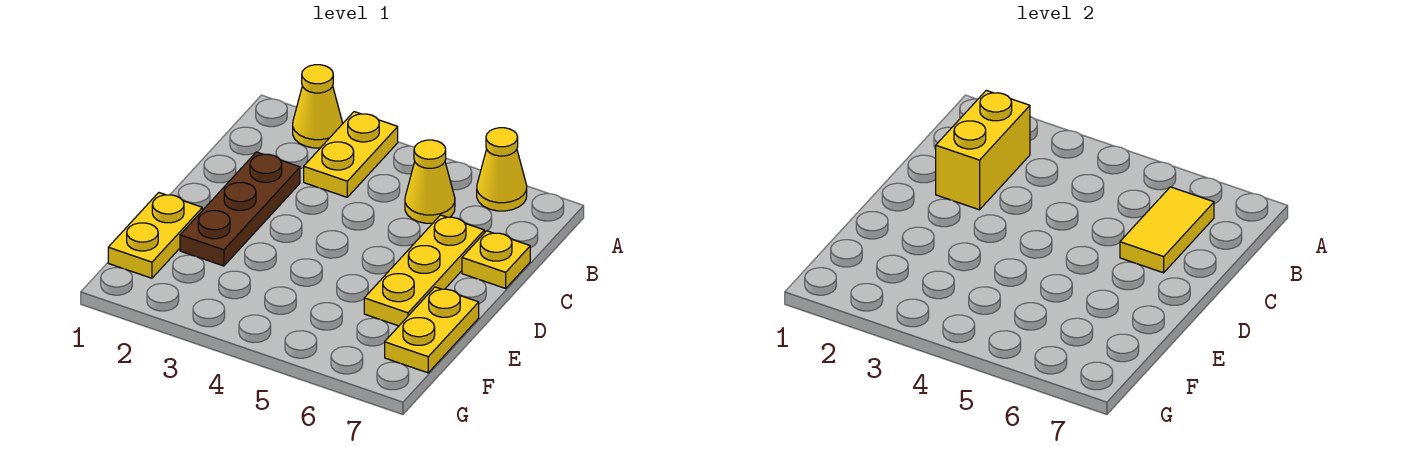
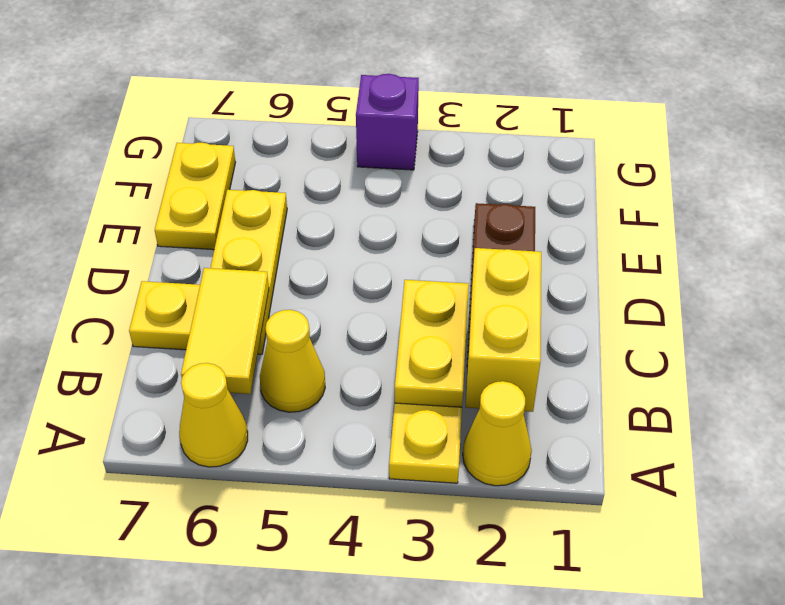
yellow plate E1:F1 level 1 -> yellow plate B3:C3 level 2
none -> purple brick G4 level 1

